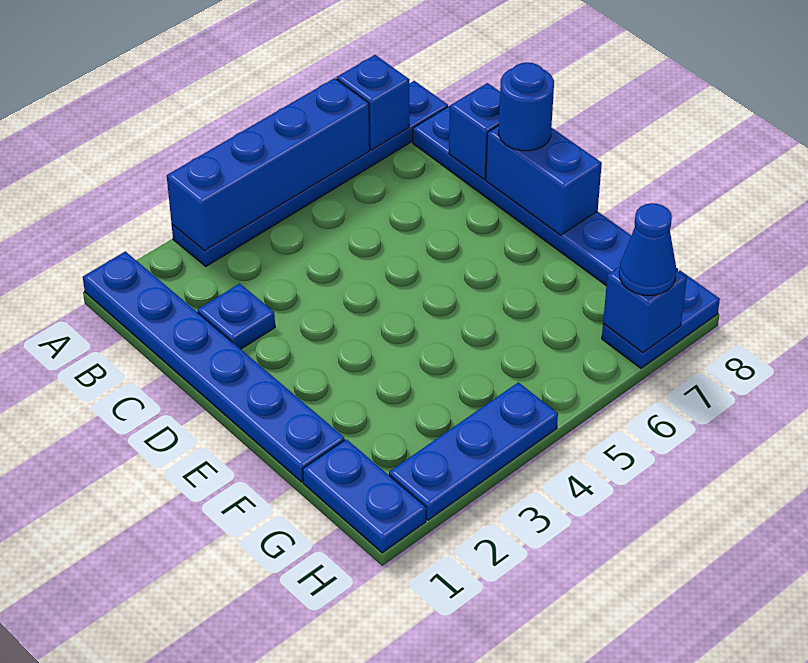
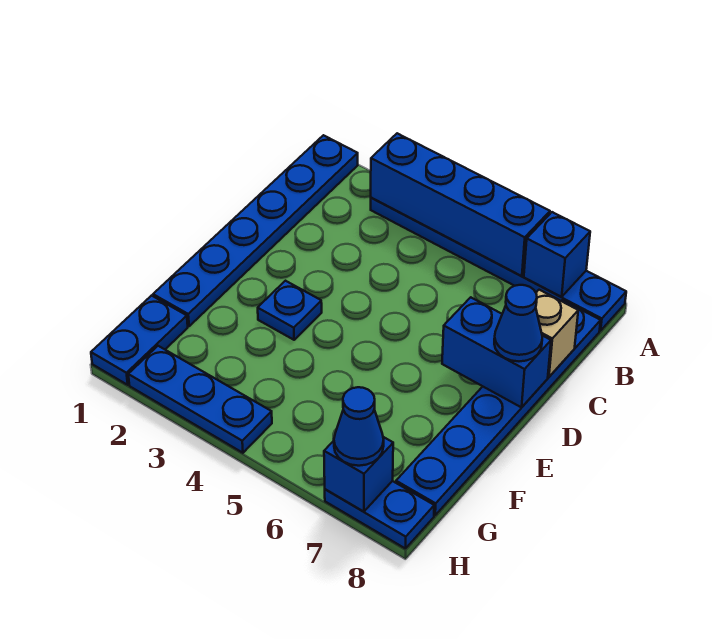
blue plate C2 level 1 -> blue plate E3 level 1
blue brick C8 level 2 -> tan brick C8 level 2
blue brick D8:E8 level 2 -> blue brick D7:D8 level 2
blue round brick D8 level 3 -> blue cone D8 level 3

